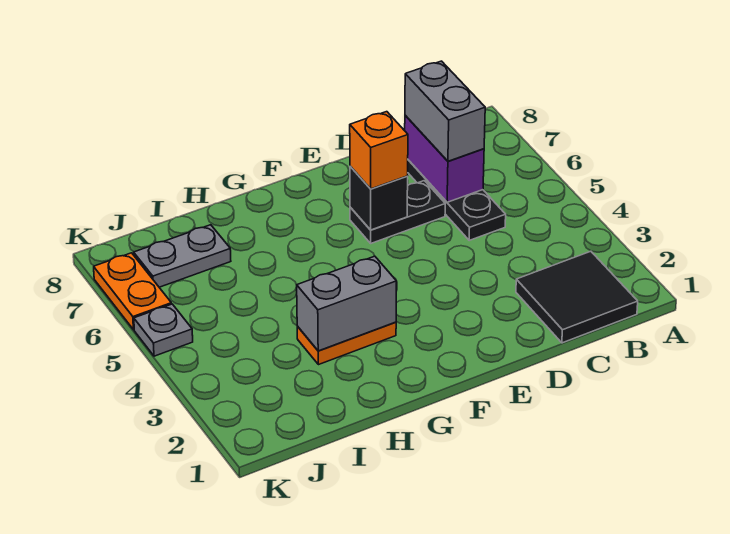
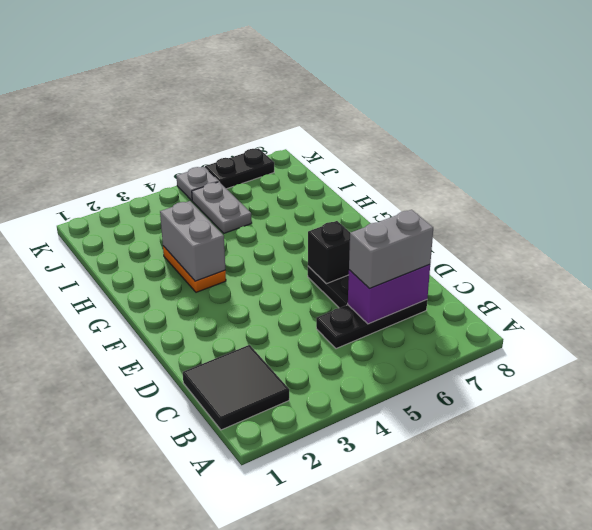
orange brick E6 level 3 -> none
grey plate I7:J7 level 1 -> grey plate I5:J5 level 1
orange plate K6:K7 level 1 -> black plate K6:K7 level 1

